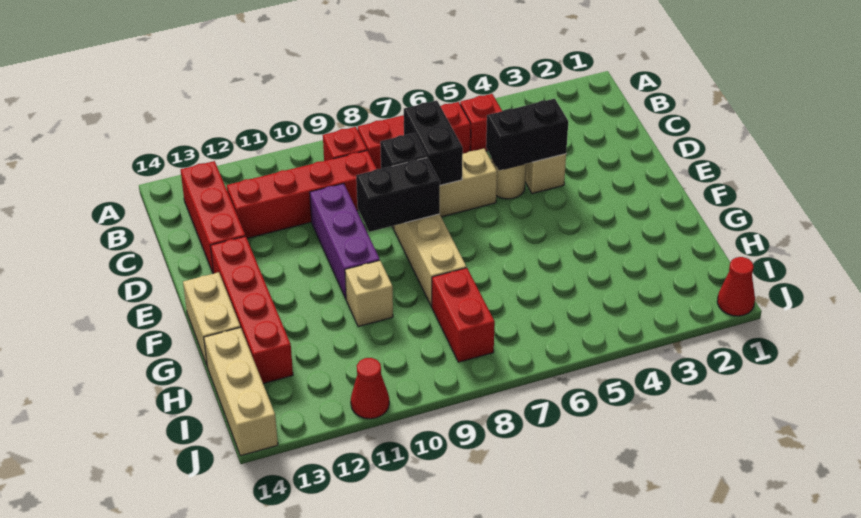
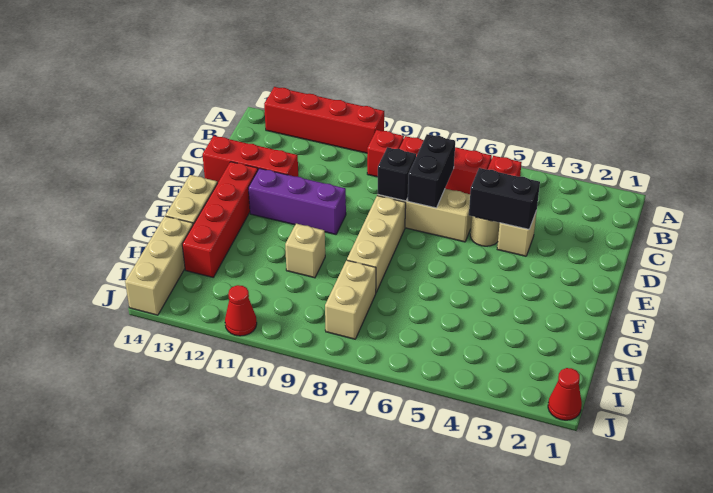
red brick B13:D13 level 1 -> red brick D12:D14 level 1
red brick C9:C12 level 1 -> red brick A10:A13 level 1
purple brick D10:F10 level 1 -> purple brick E10:E12 level 1
black brick E8:E9 level 2 -> none
red brick H8:I8 level 1 -> tan brick H8:I8 level 1

